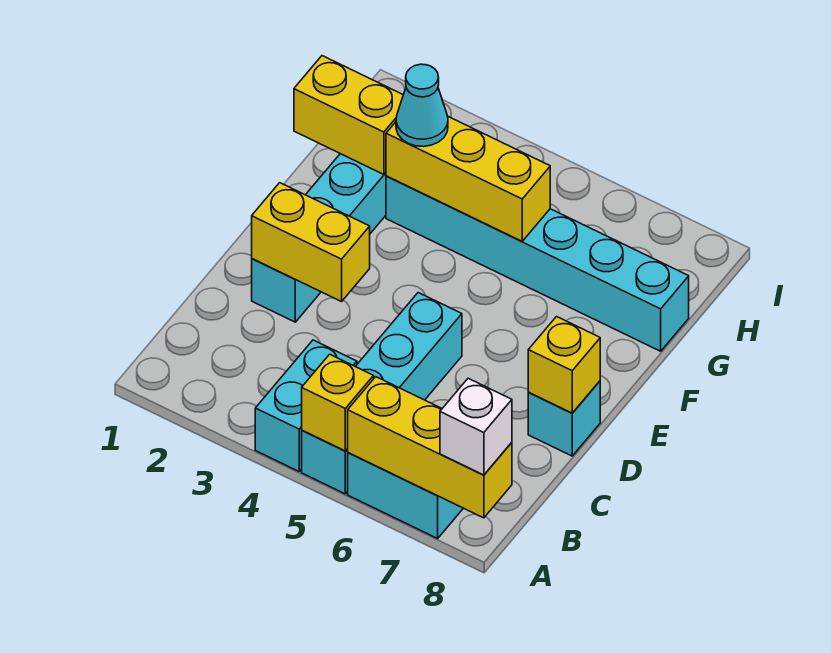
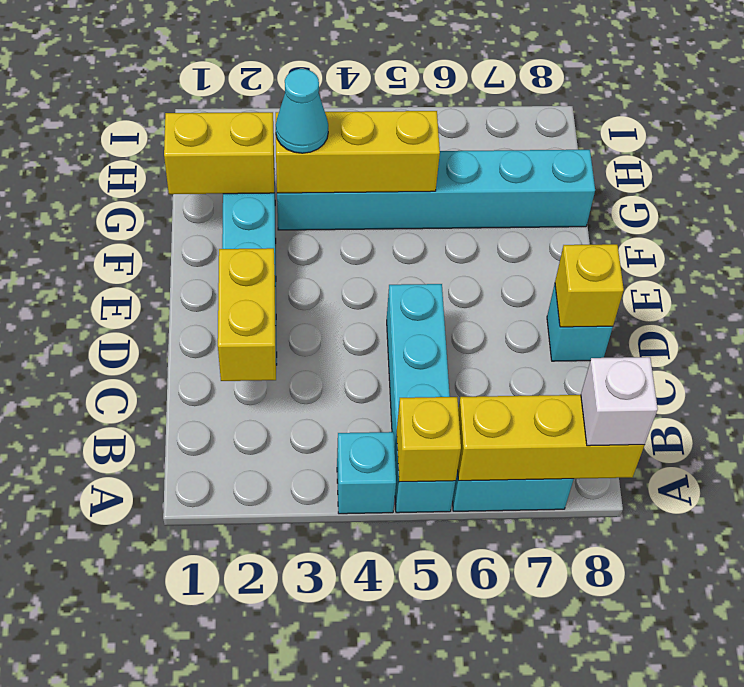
cyan brick A4:B4 level 1 -> cyan brick A4 level 1
yellow brick D2:D3 level 2 -> yellow brick C2:D2 level 2

